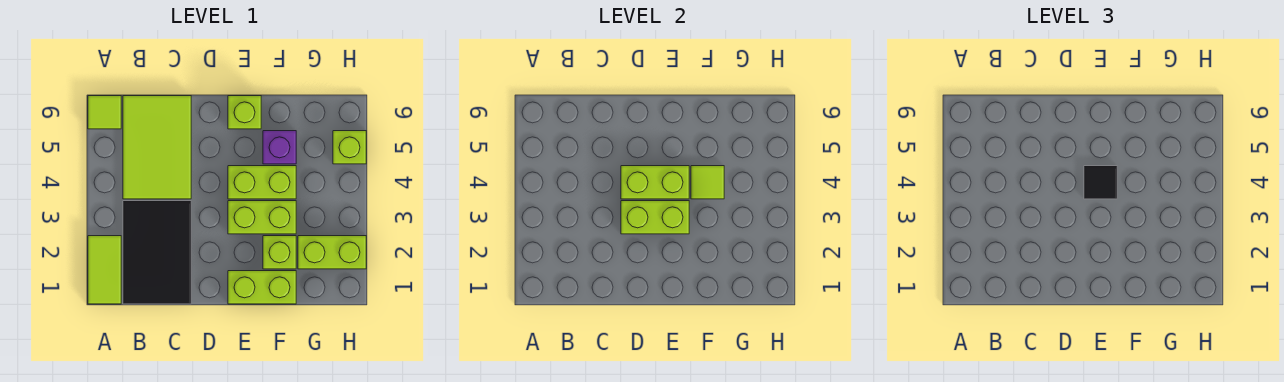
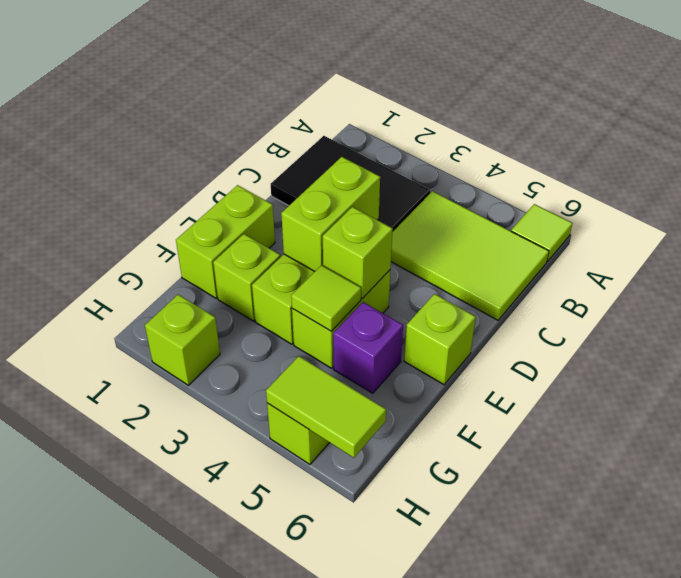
lime tile A1:A2 level 1 -> lime tile H5:H6 level 2
lime brick D4:E4 level 2 -> lime brick E4 level 2
black tile E4 level 3 -> none
lime brick G2:H2 level 1 -> lime brick H2 level 1

